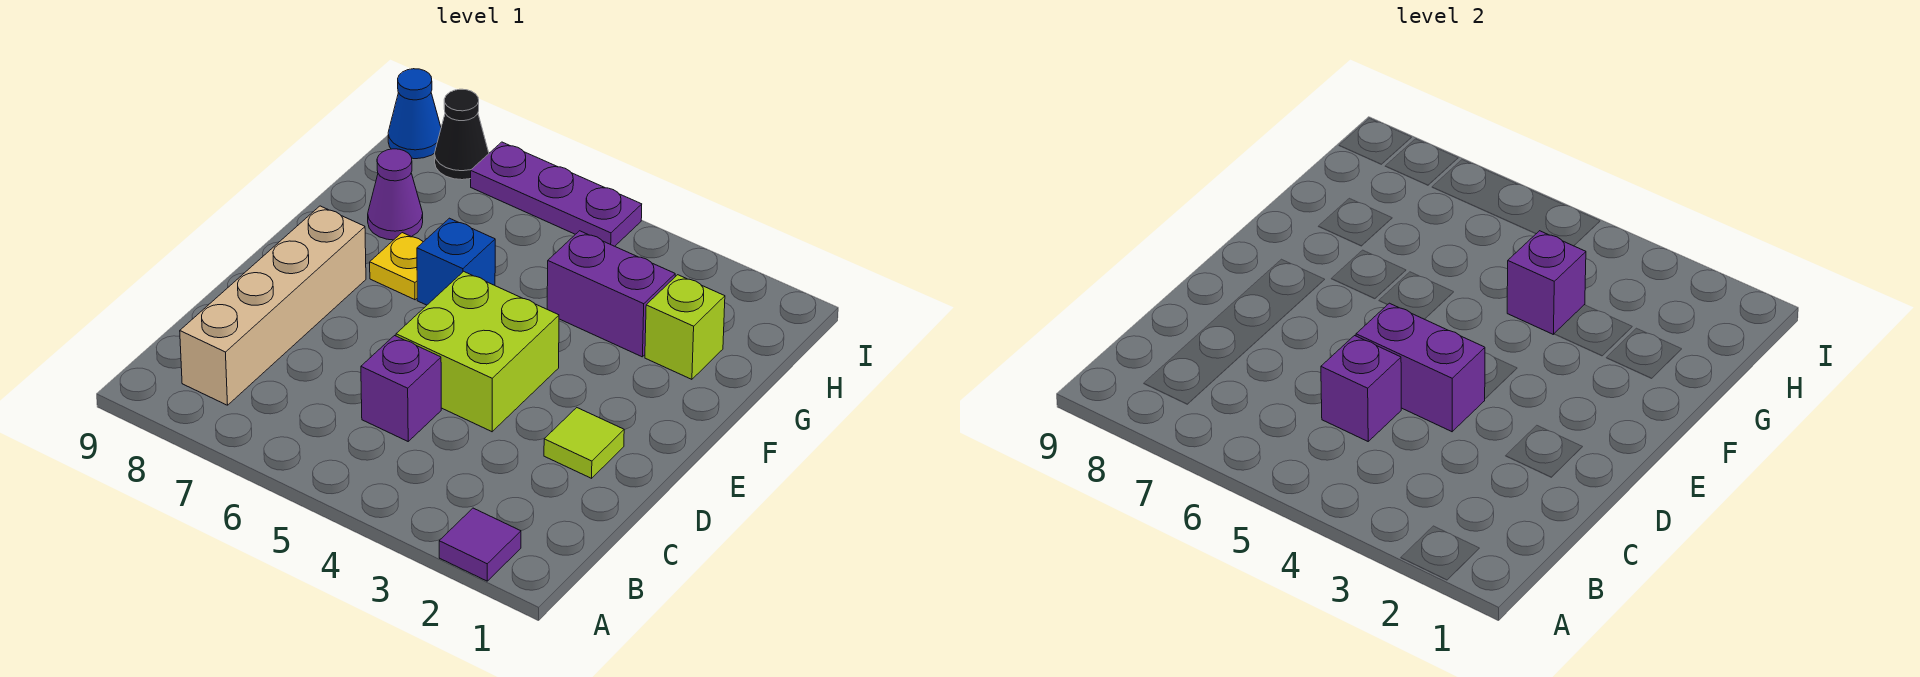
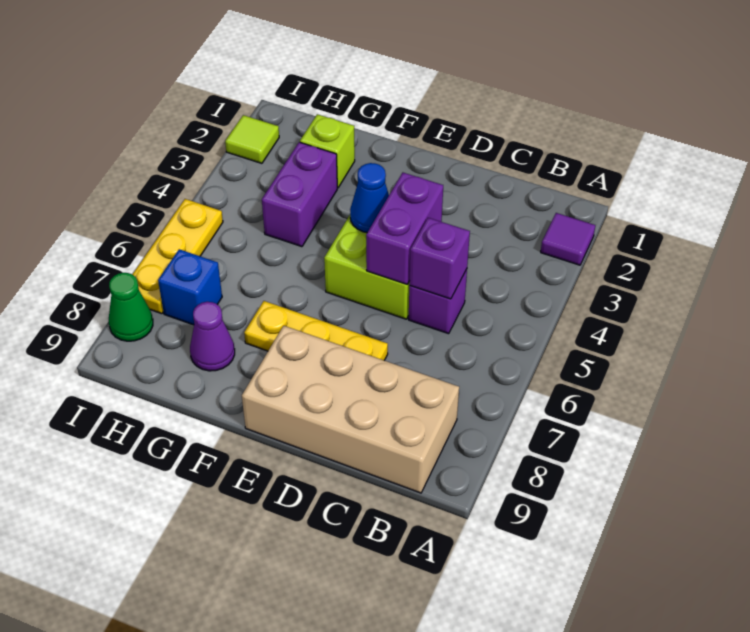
tan brick B8:E8 level 1 -> tan brick B8:E9 level 1
lime tile D2 level 1 -> lime tile I2 level 1
blue brick F6 level 1 -> blue brick H7 level 1
yellow plate F7 level 1 -> yellow plate D7:F7 level 1
purple brick G4 level 2 -> none
purple plate I5:I7 level 1 -> yellow plate I5:I7 level 1
black cone I8 level 1 -> green cone I8 level 1
blue cone I9 level 1 -> blue cone E4 level 2

